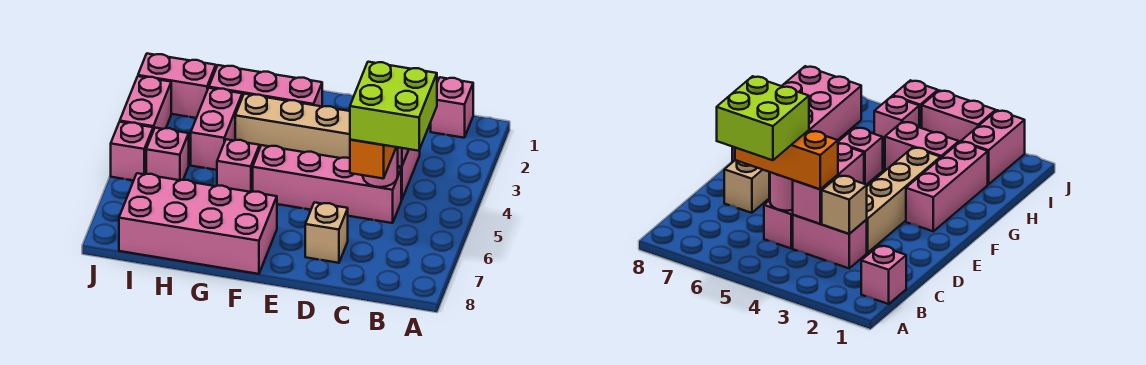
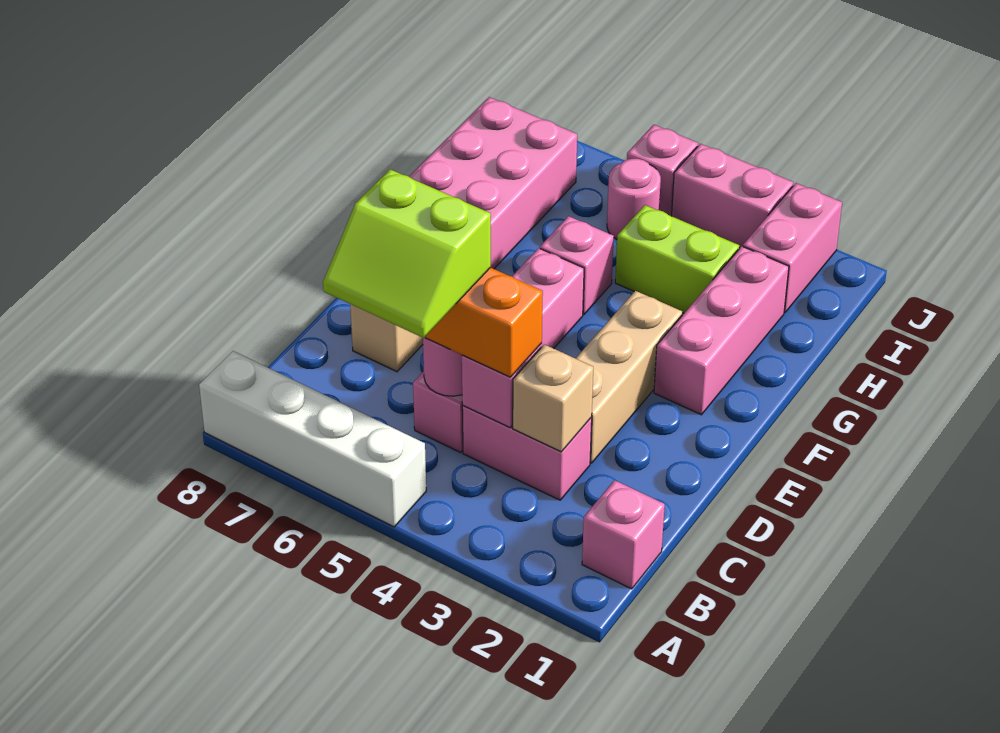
none -> white brick A5:A8 level 1
lime brick B5:C6 level 4 -> lime slope B5:C6 level 4 top C
tan brick D3:G3 level 1 -> tan brick D3:F3 level 1
pink brick H3:H4 level 1 -> lime brick H3:H4 level 1
pink brick I5 level 1 -> pink round brick I5 level 1

